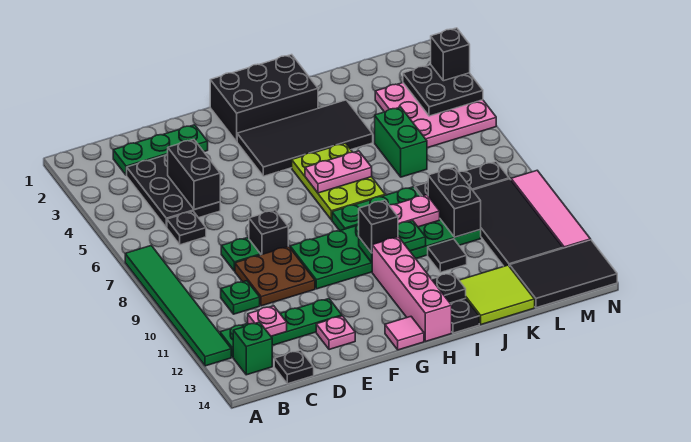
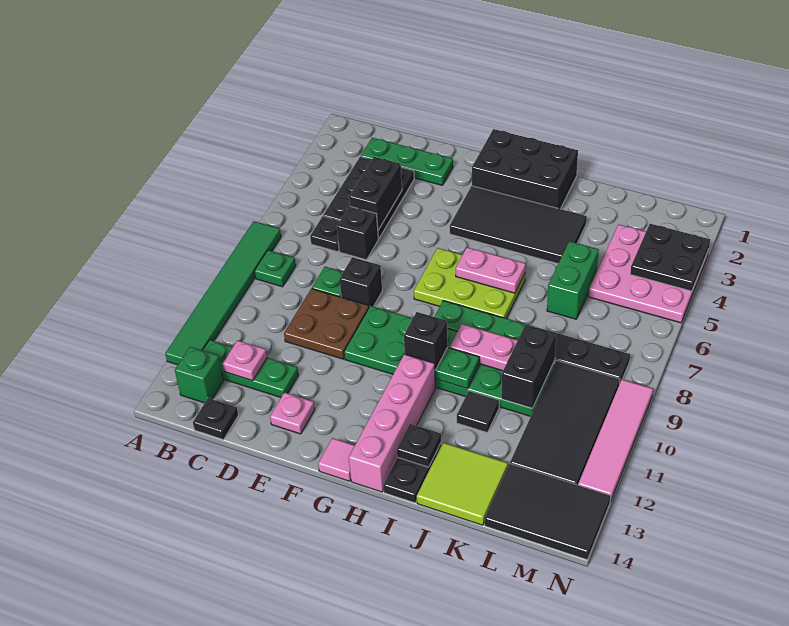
green plate B12:E12 level 1 -> green plate B12:D12 level 1
green plate C10 level 1 -> green plate B8 level 1
lime plate H5:I7 level 1 -> lime plate G6:I7 level 1
black brick N3 level 3 -> black brick D6 level 1

